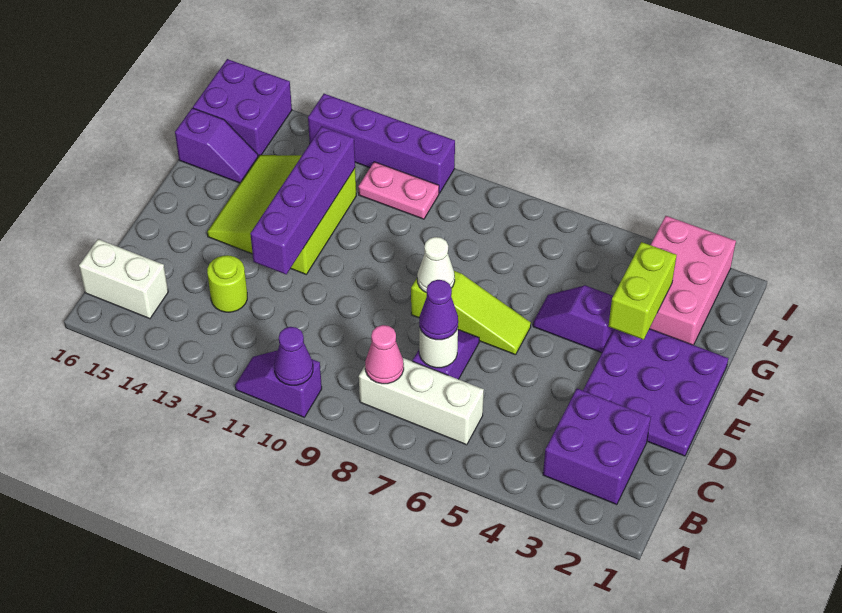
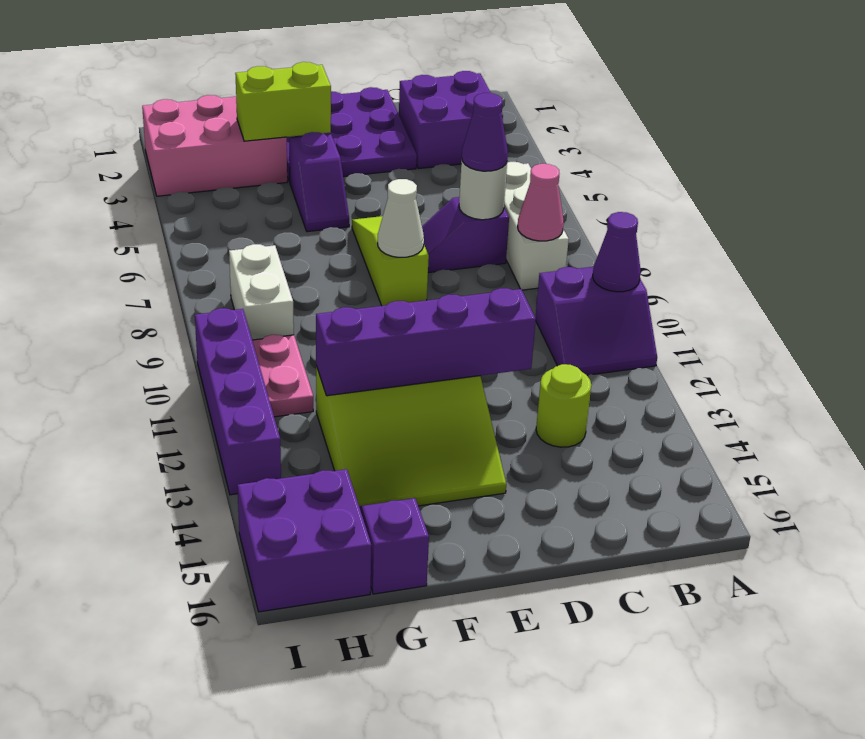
purple slope A10:A11 level 1 top 10 -> purple slope A10:B11 level 1 top 10
white brick B15:B16 level 1 -> white brick H8:H9 level 1

